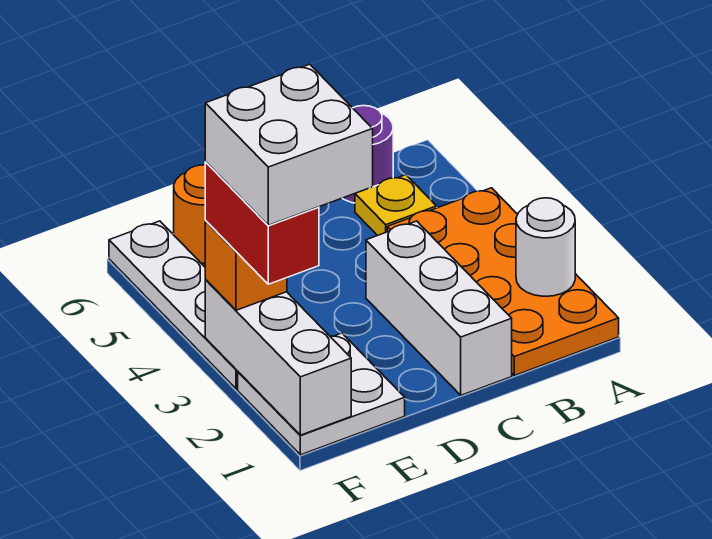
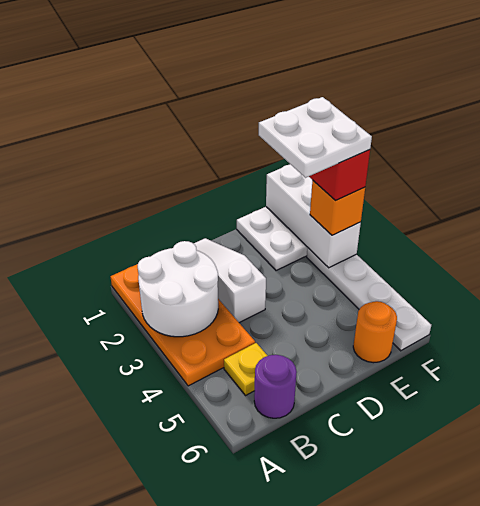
white round brick A2 level 2 -> white round brick A2:B3 level 2
white brick C1:C3 level 1 -> white slope C1:C3 level 1 top 3
white brick E2:F3 level 5 -> white plate E2:F3 level 5

